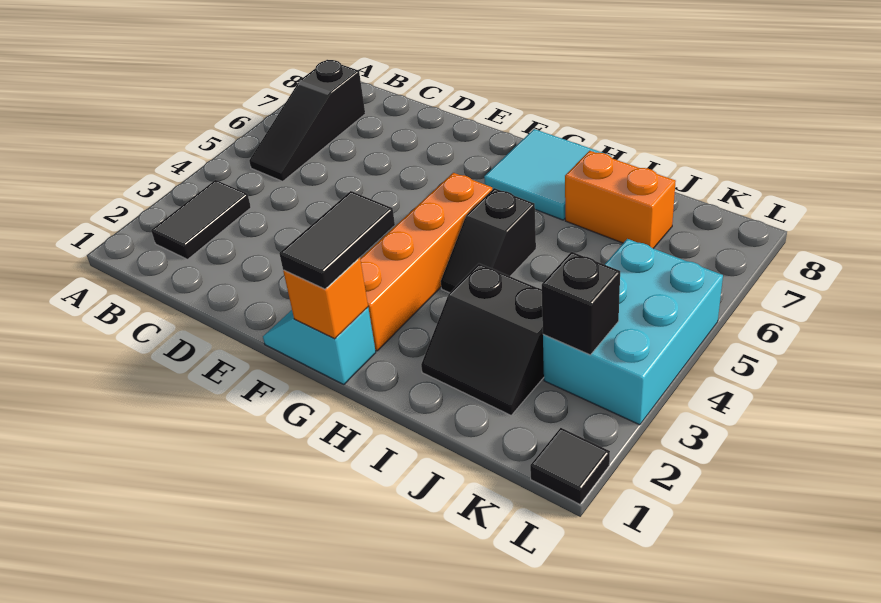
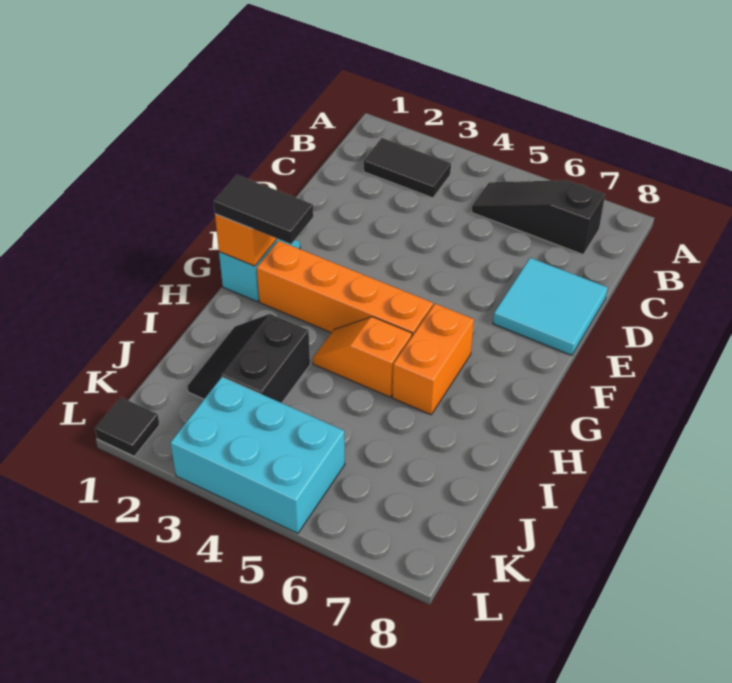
cyan tile G7:H8 level 1 -> cyan tile D7:E8 level 1
black slope H4:H5 level 1 top 5 -> orange slope H4:H5 level 1 top 5
orange brick I7:J7 level 1 -> orange brick G6:H6 level 1
black brick K3 level 2 -> none

